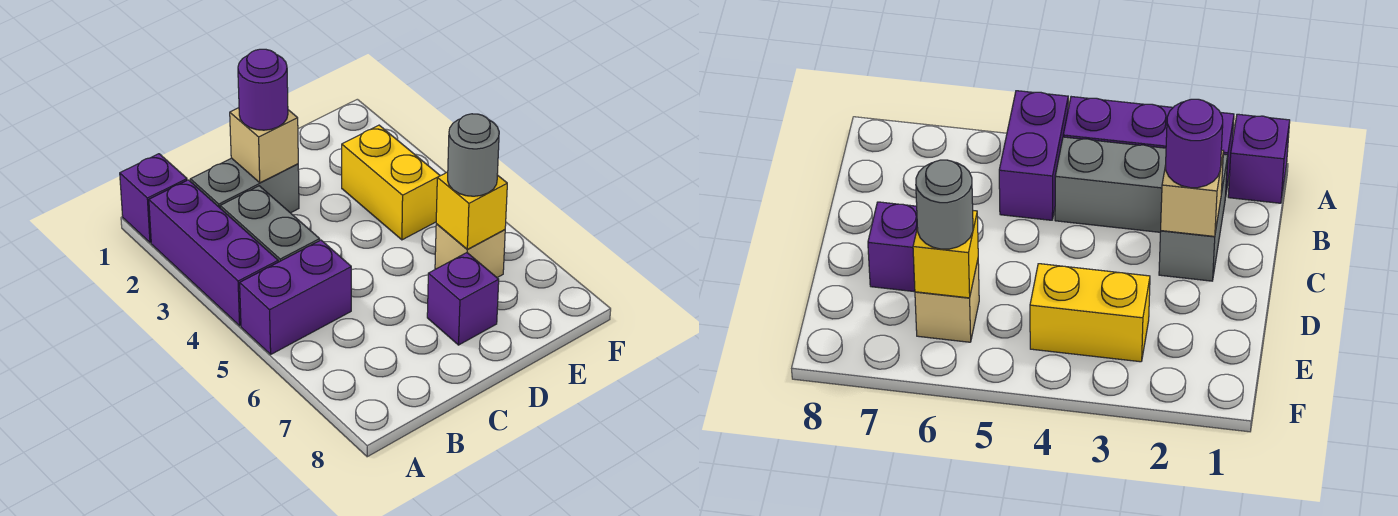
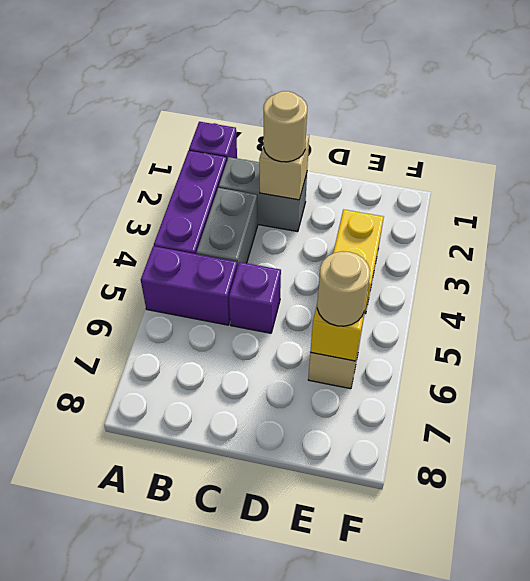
purple round brick C2 level 3 -> tan round brick C2 level 3
purple brick D7 level 1 -> purple brick C5 level 1
grey round brick E6 level 3 -> tan round brick E6 level 3

